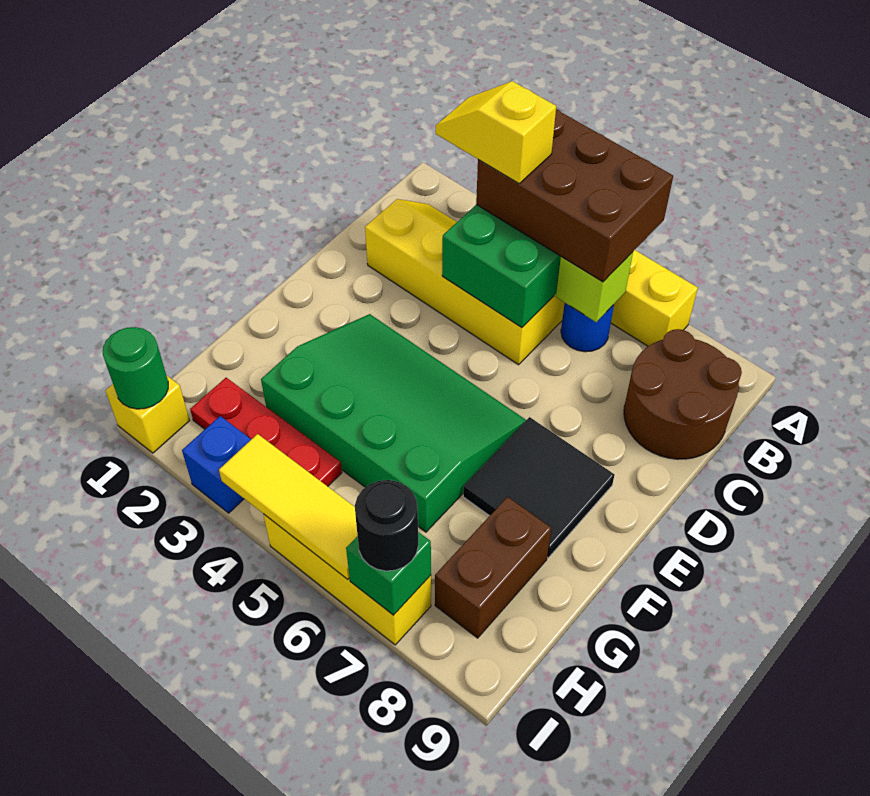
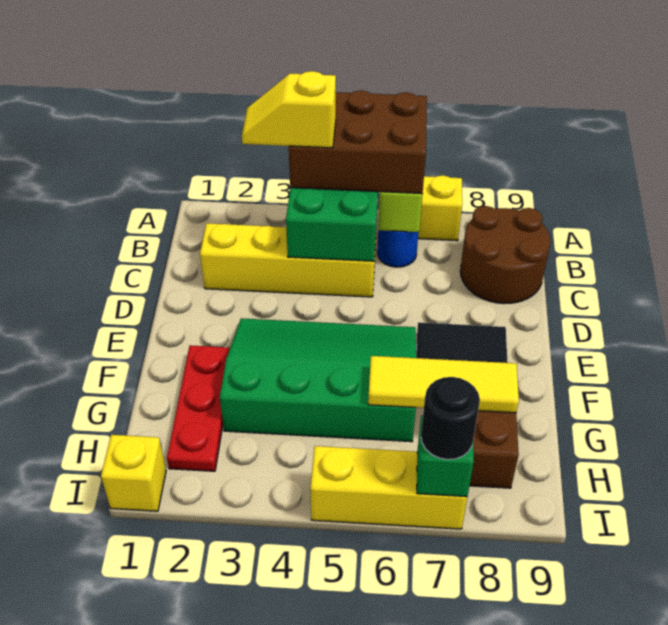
red plate H2:H4 level 1 -> red plate F2:H2 level 1
green round brick I1 level 2 -> none
blue brick I3 level 1 -> none
yellow tile I4:I6 level 2 -> yellow tile G6:G8 level 2

